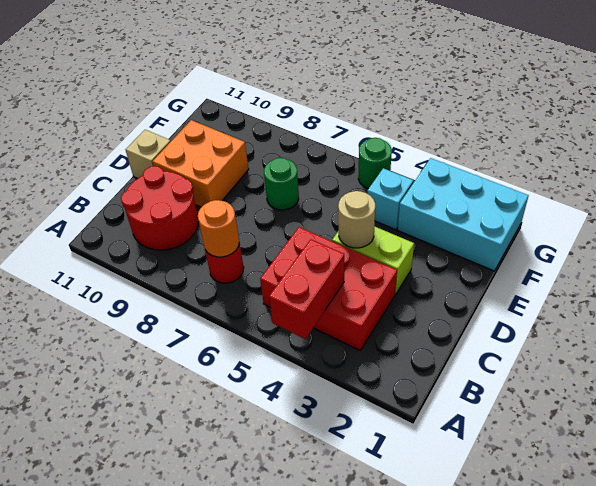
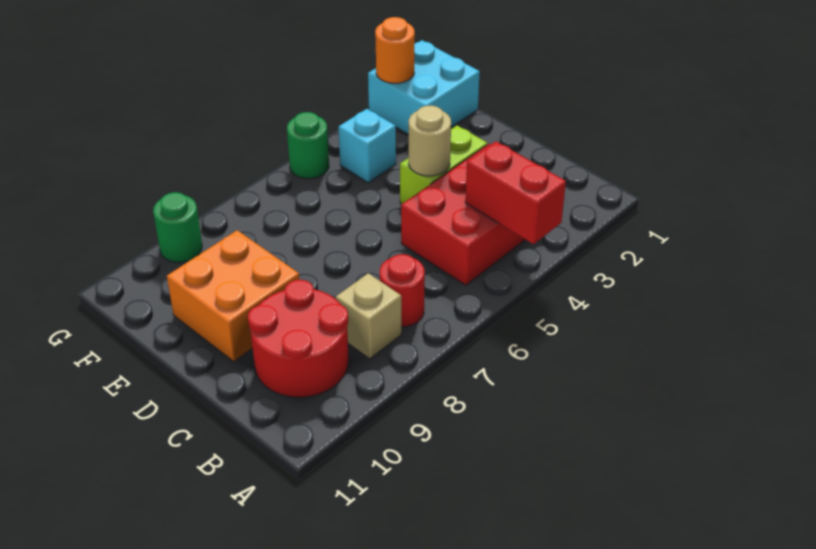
orange round brick B7 level 2 -> orange round brick G2 level 2
tan brick D11 level 1 -> tan brick B8 level 1
green round brick E7 level 1 -> green round brick G9 level 1
cyan brick F1:G3 level 1 -> cyan brick F1:G2 level 1

